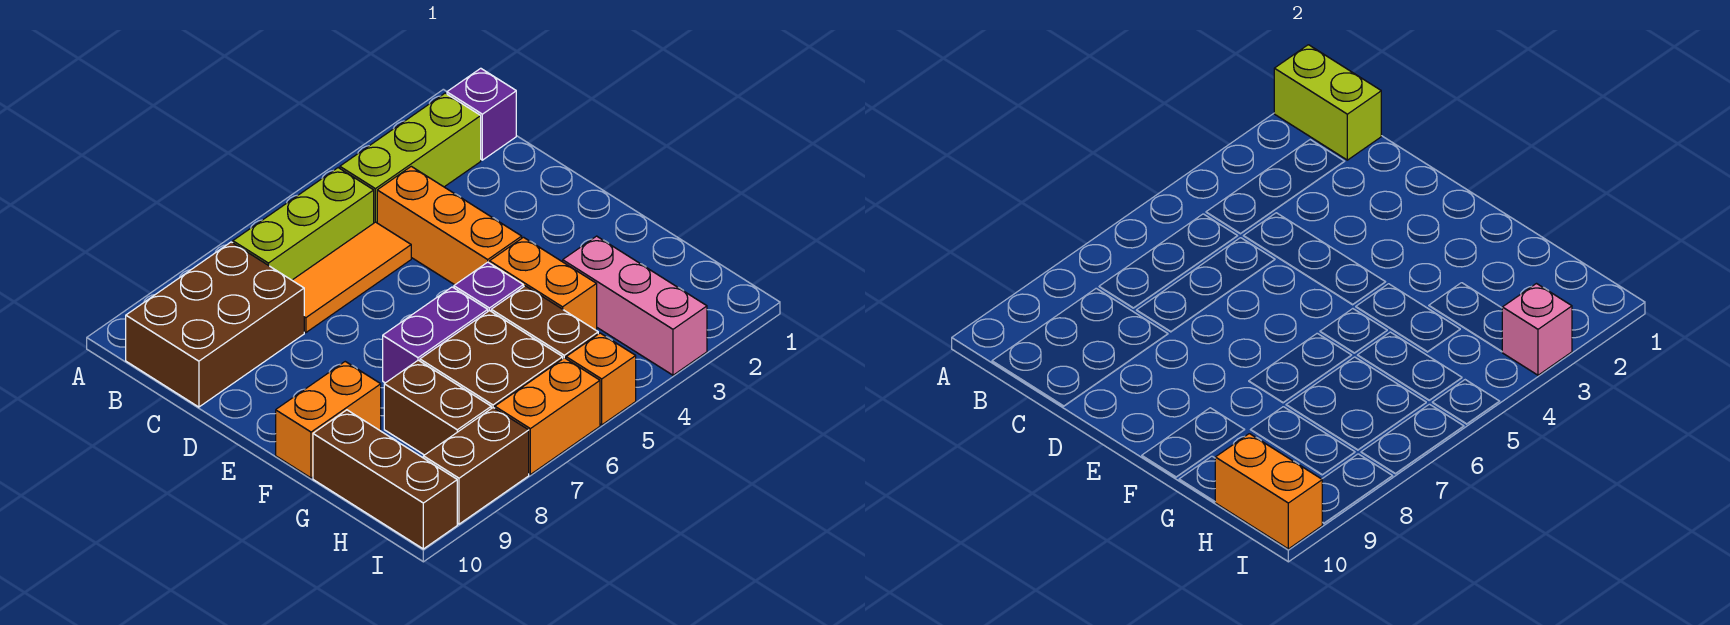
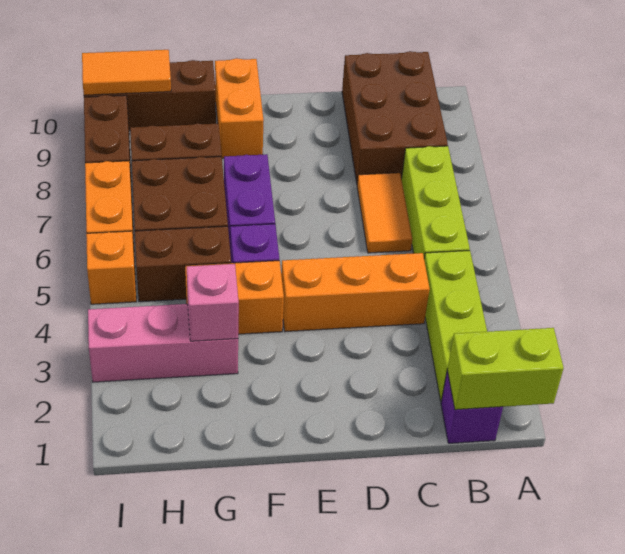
orange tile C5:C7 level 1 -> orange tile C6:C7 level 1
orange brick H10:I10 level 2 -> orange tile H10:I10 level 2
pink brick I3 level 2 -> pink brick G3 level 2

